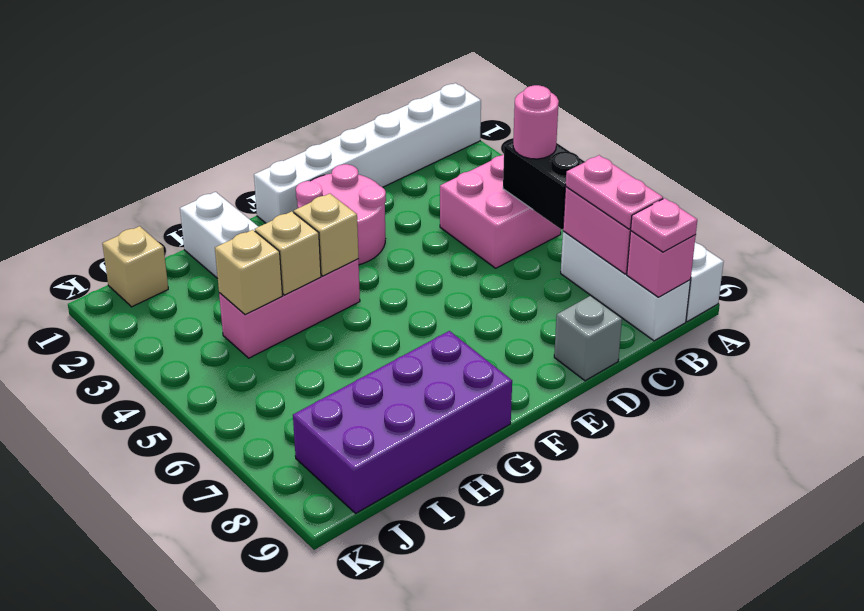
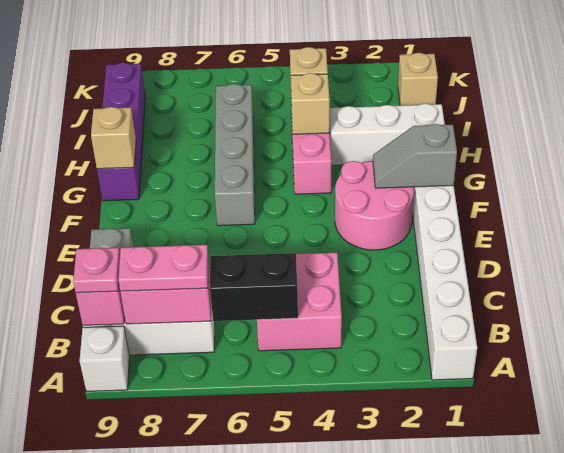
pink round brick B5 level 3 -> none
none -> grey slope F1:F2 level 2 top 1
none -> grey brick F6:I6 level 1
tan brick G4 level 2 -> tan brick G9 level 2
purple brick G8:J9 level 1 -> purple brick G9:J9 level 1

